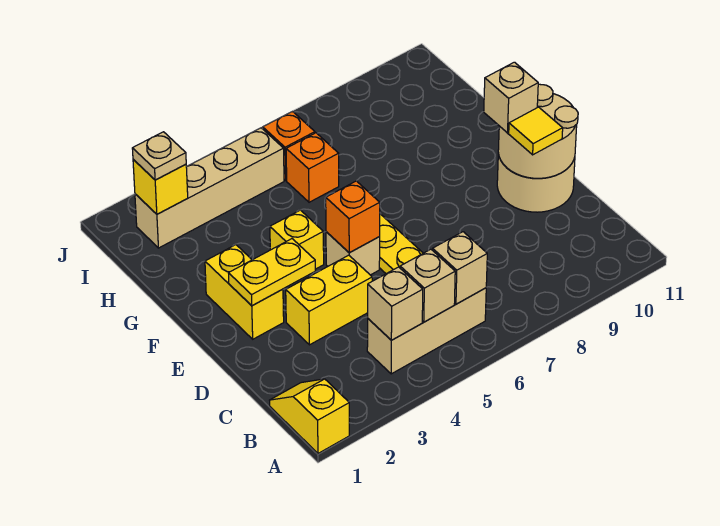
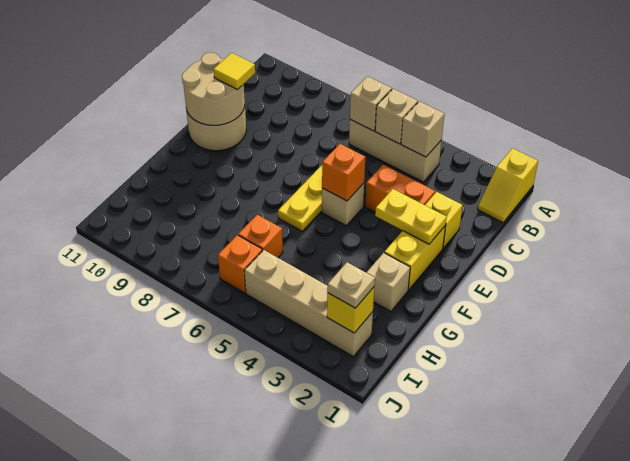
yellow brick D3:D4 level 1 -> orange brick D3:D4 level 1
tan brick E10 level 3 -> tan brick G2 level 1
yellow brick F4 level 1 -> yellow brick D2 level 1

